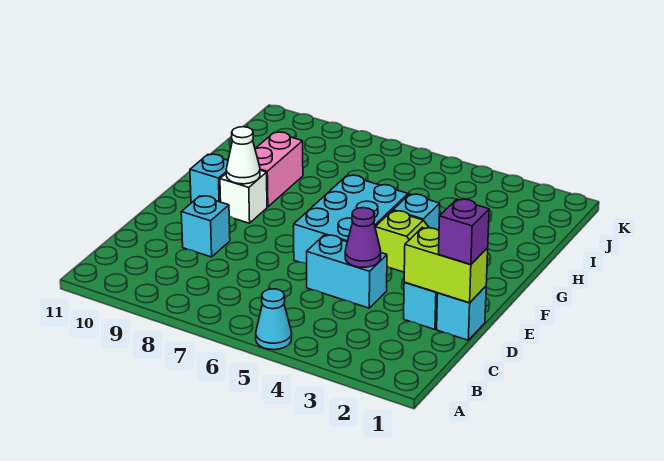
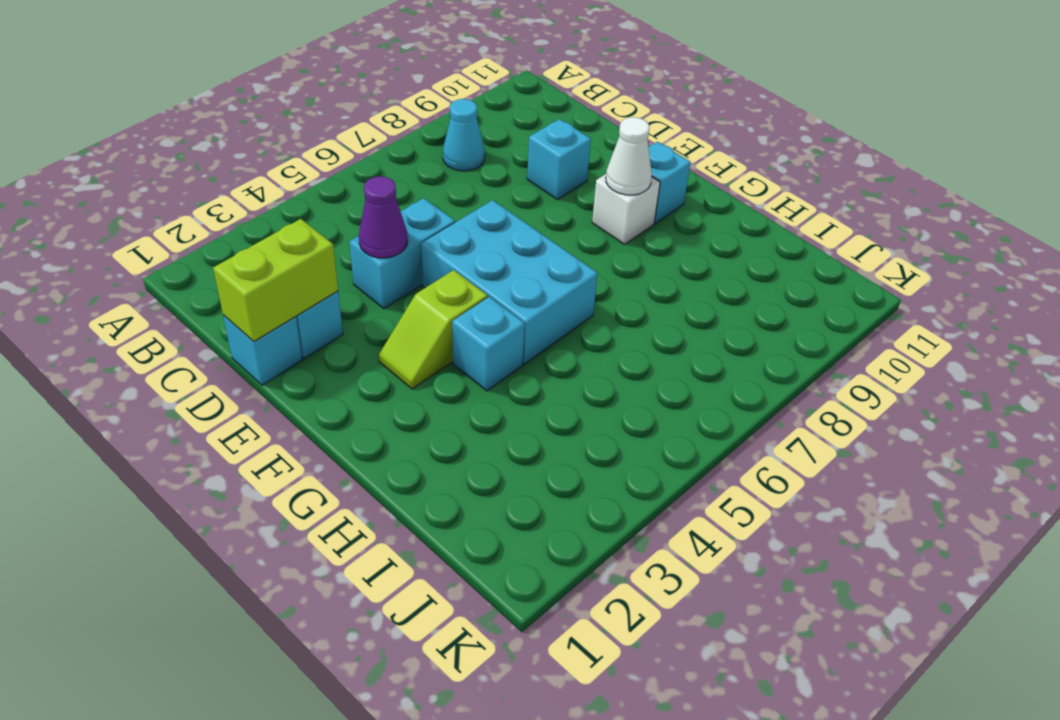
cyan cone A5 level 1 -> cyan cone B8 level 1
purple brick D1 level 3 -> none
pink brick G9:H9 level 1 -> none

